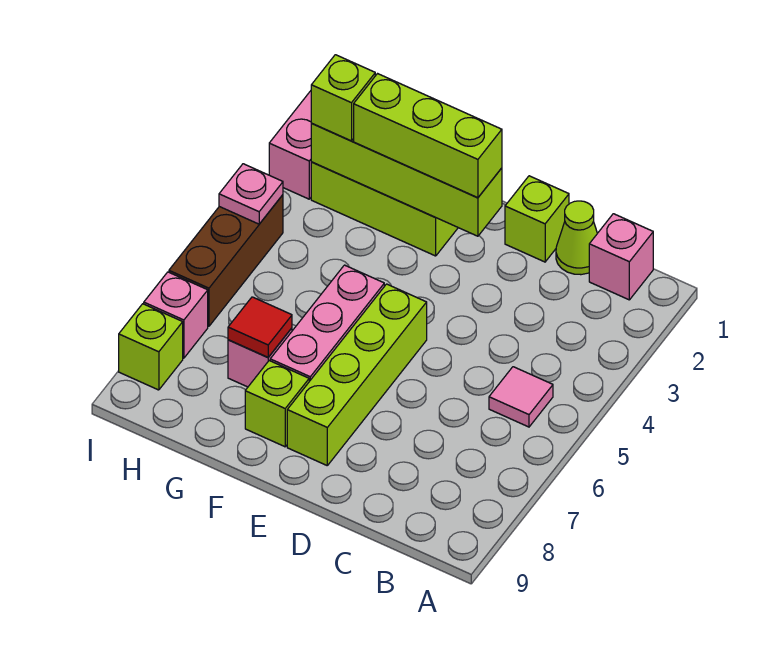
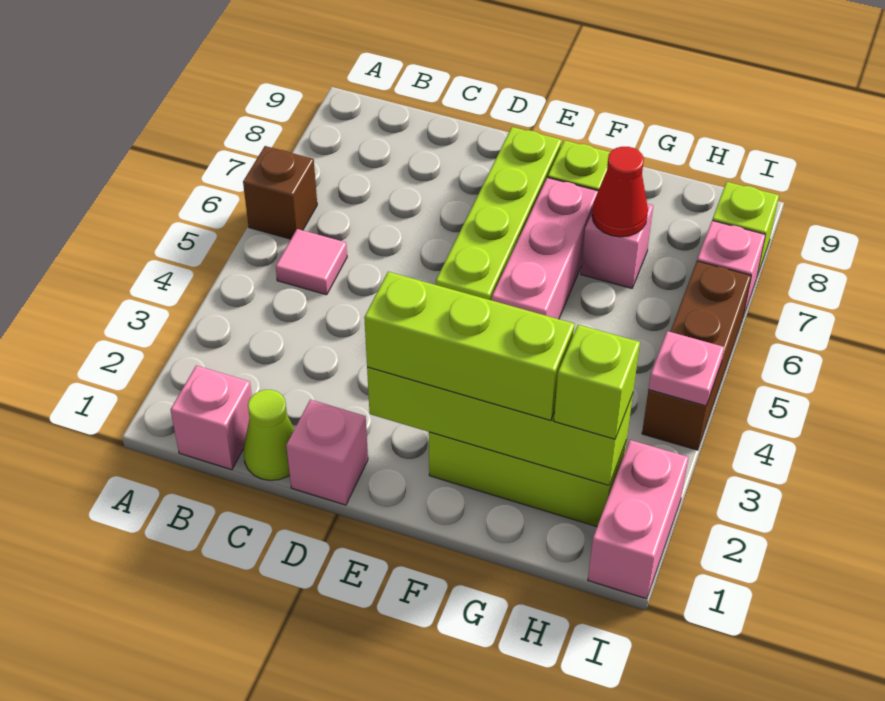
none -> brown brick A6 level 1
lime brick D1 level 1 -> pink brick D1 level 1
red tile G7 level 2 -> red cone G7 level 2

